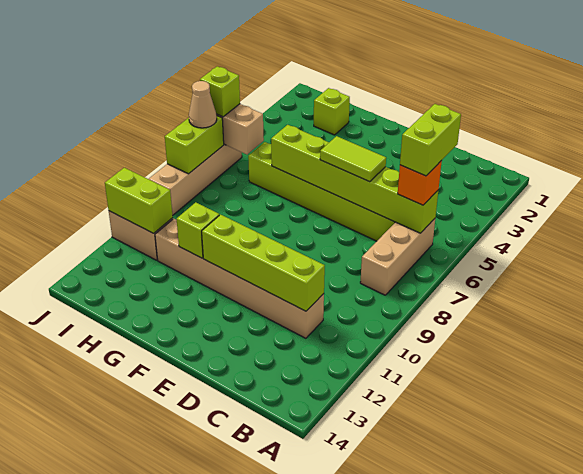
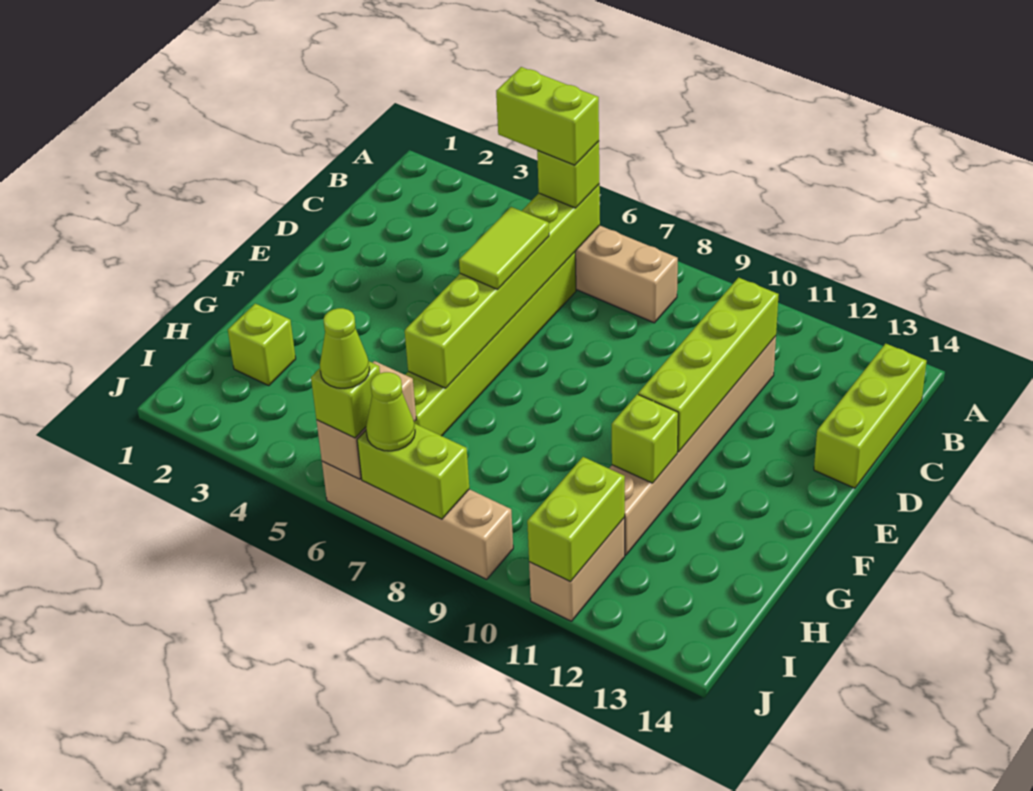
orange brick B6 level 3 -> lime brick B6 level 3
none -> lime brick B14:D14 level 1
none -> lime cone J6 level 4
tan cone J7 level 3 -> lime cone J7 level 3

